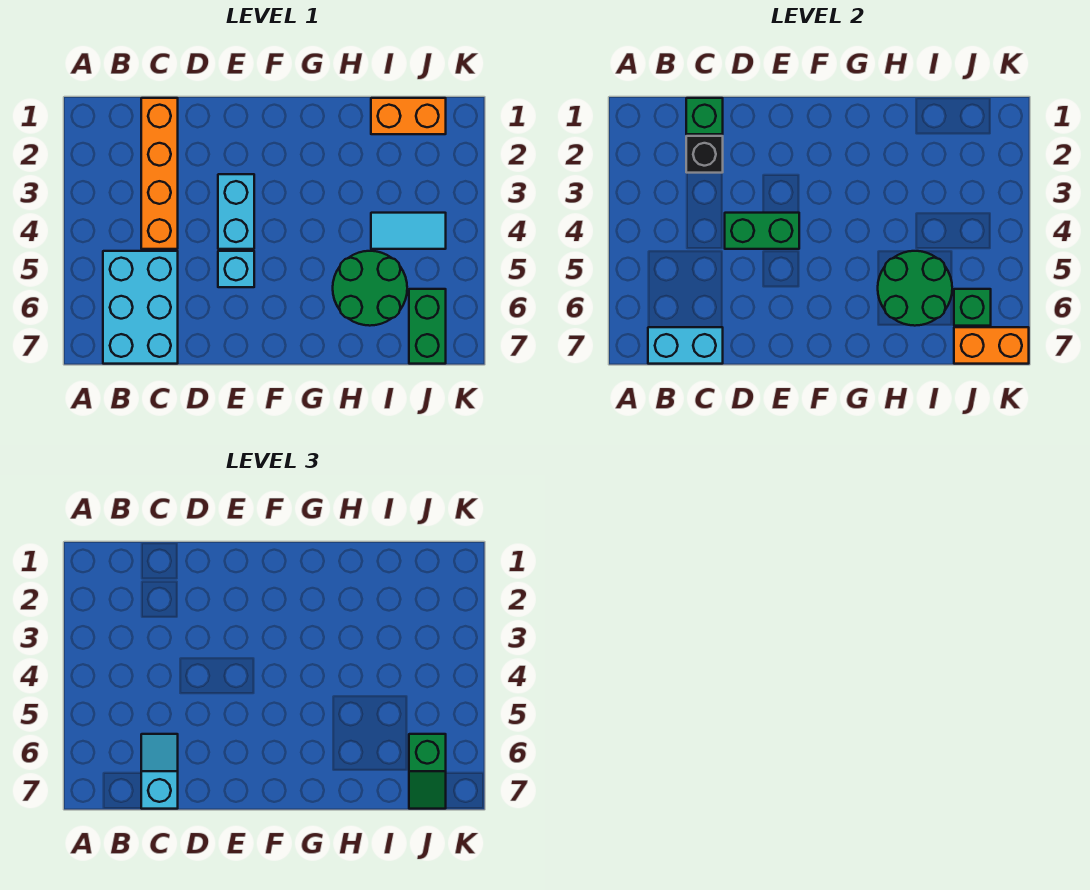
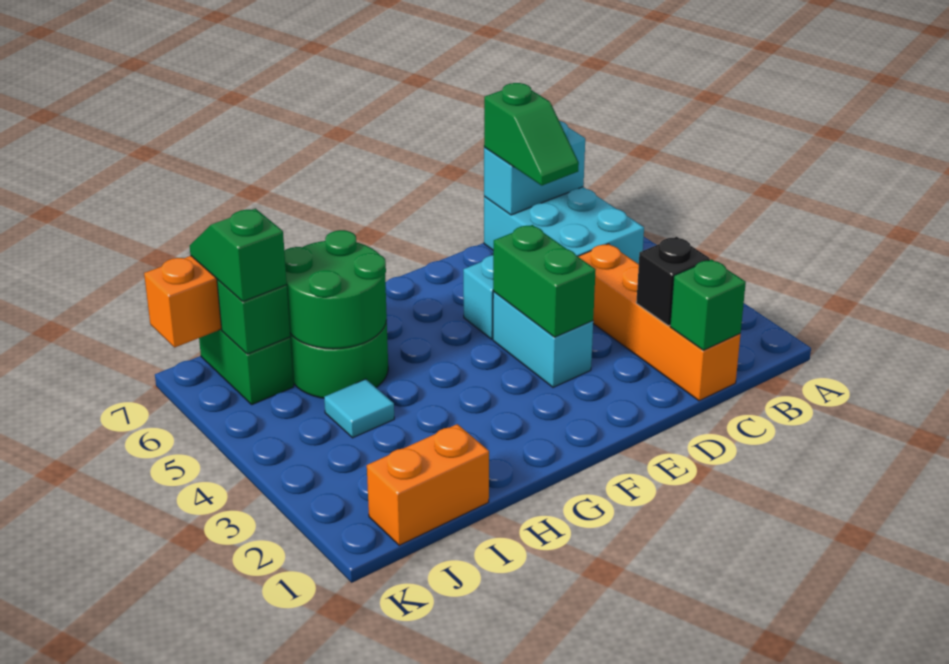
cyan slope C6:C7 level 3 top 7 -> green slope C6:C7 level 3 top 7
green brick D4:E4 level 2 -> green brick E3:E4 level 2
cyan tile I4:J4 level 1 -> cyan tile I4 level 1

